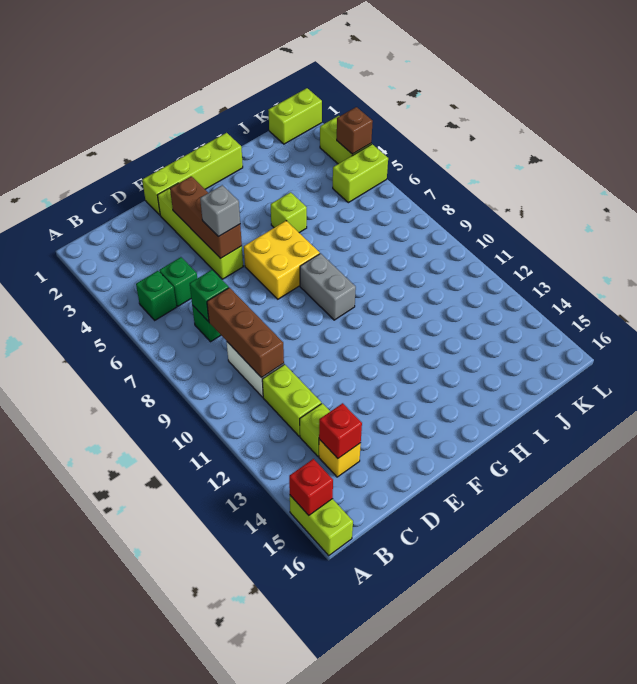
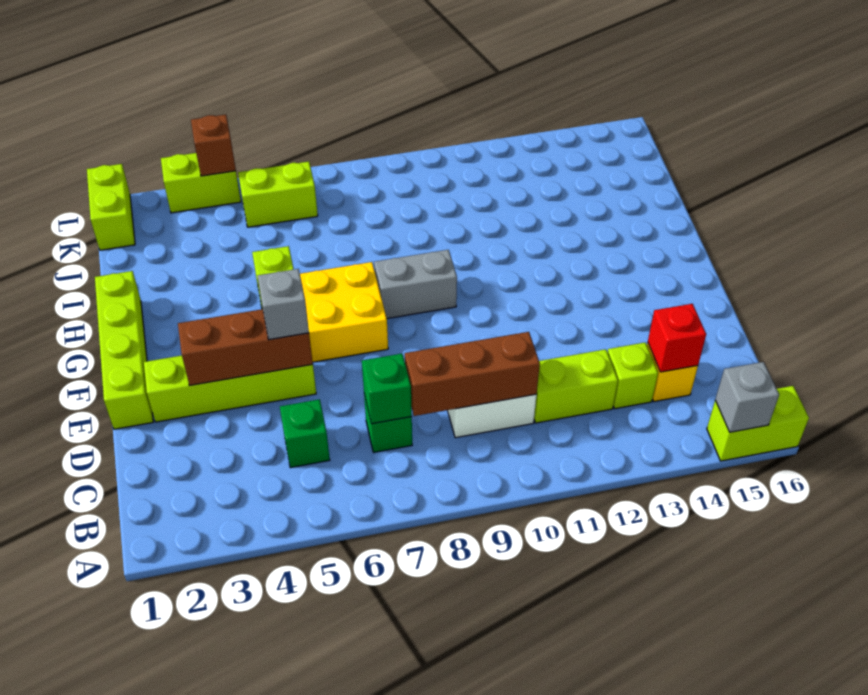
red brick A15 level 2 -> grey brick A15 level 2
green brick B5 level 1 -> none
lime brick K5:L5 level 1 -> lime brick K5:K6 level 1

